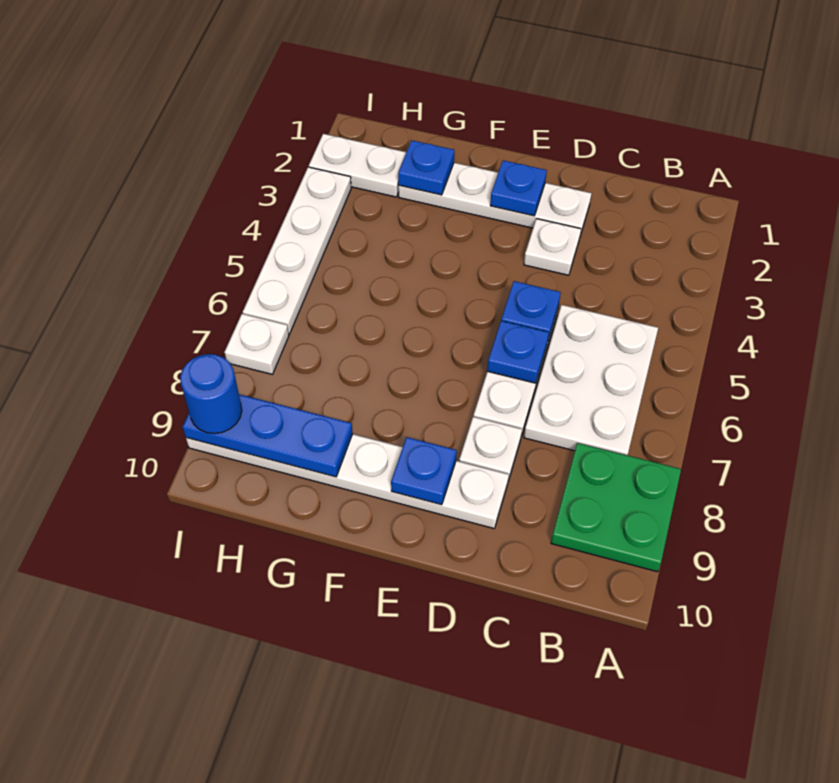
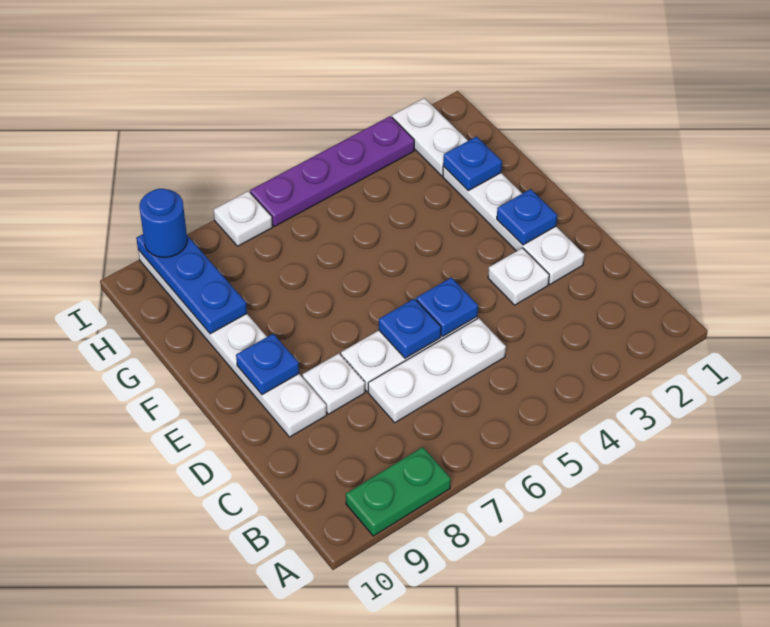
green plate A8:B9 level 1 -> green plate A8:A9 level 1
white plate B5:C7 level 1 -> white plate C5:C7 level 1
white plate I3:I6 level 1 -> purple plate I3:I6 level 1

